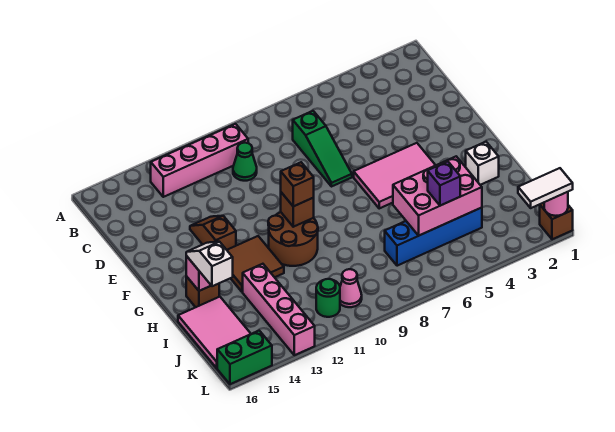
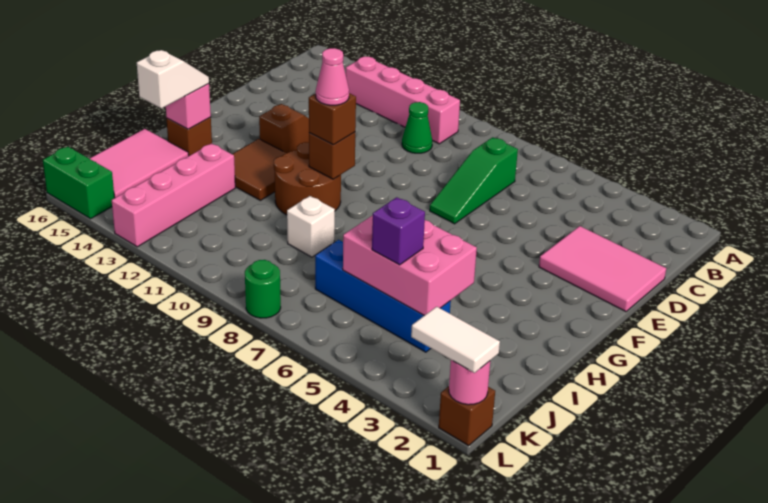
pink tile F4:G6 level 1 -> pink tile D1:E3 level 1
white brick H2 level 1 -> white brick I9 level 1
pink cone K10 level 1 -> pink cone G10 level 4
green round brick K11 level 1 -> green round brick L8 level 1

